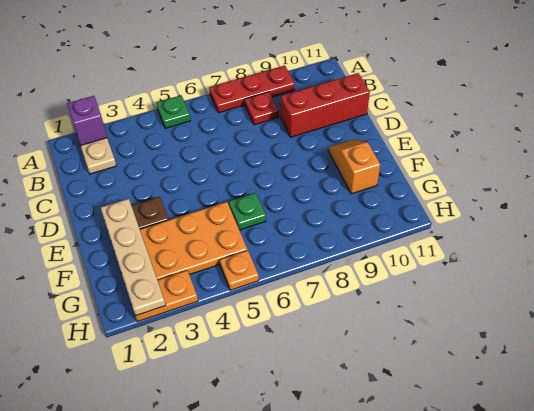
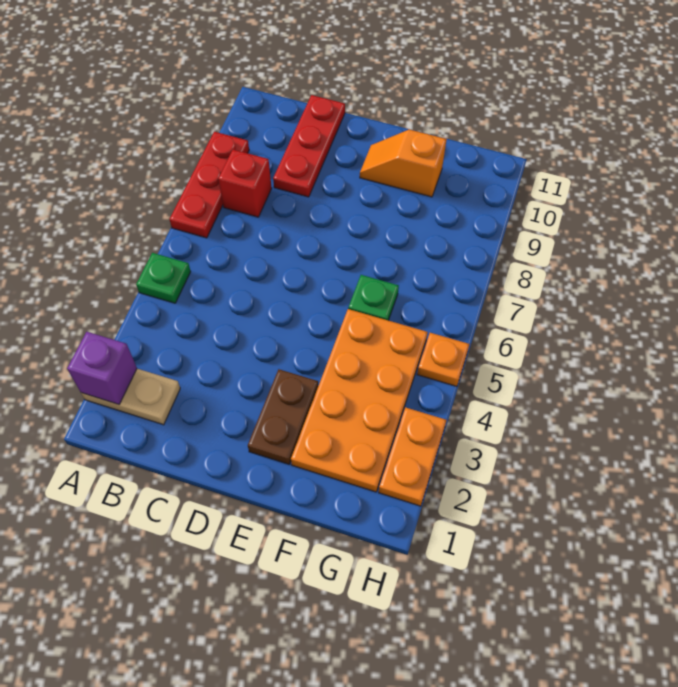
red plate B8 level 1 -> red brick B8 level 1
red brick C9:C11 level 1 -> red plate C9:C11 level 1
tan plate E2:H2 level 2 -> none

